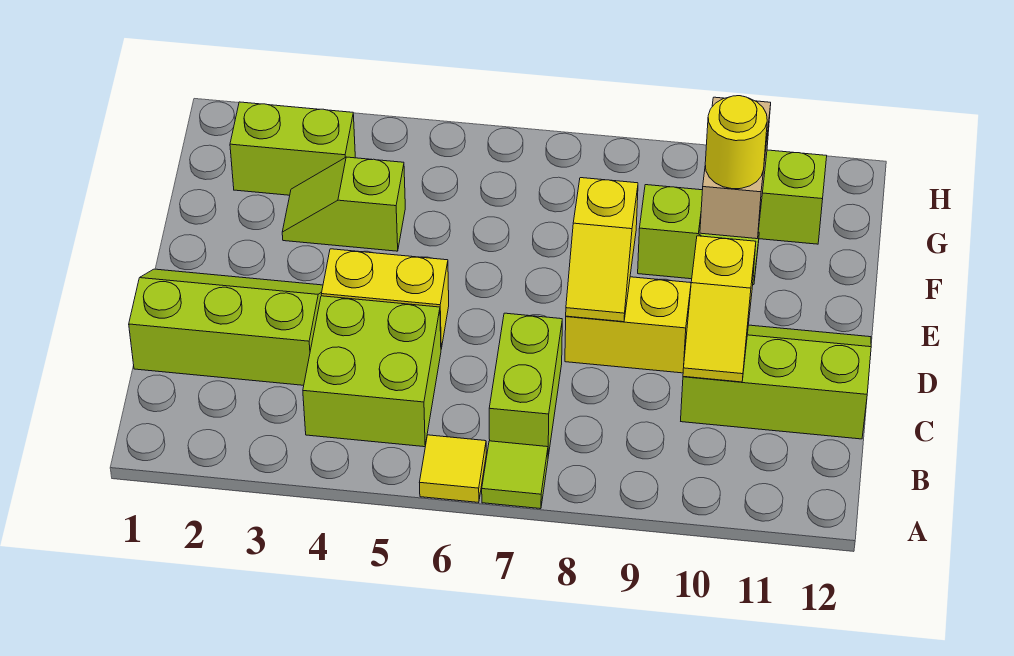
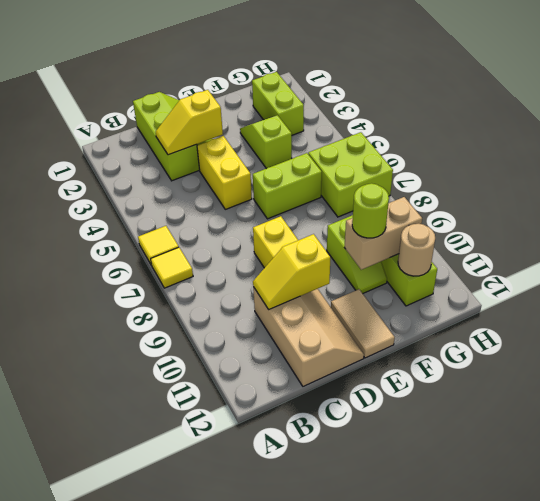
lime tile A7 level 1 -> yellow tile A7 level 1
lime brick B4:C5 level 1 -> lime brick G6:H7 level 1
lime brick B7:C7 level 1 -> lime brick E6:F6 level 1
lime slope C10:D12 level 1 top C -> tan slope C10:D12 level 1 top C
yellow slope D8:E8 level 2 top E -> yellow slope C3:D3 level 2 top D
none -> tan tile E11:E12 level 1
yellow round brick F10 level 3 -> lime round brick F10 level 3
none -> tan round brick G11 level 2

